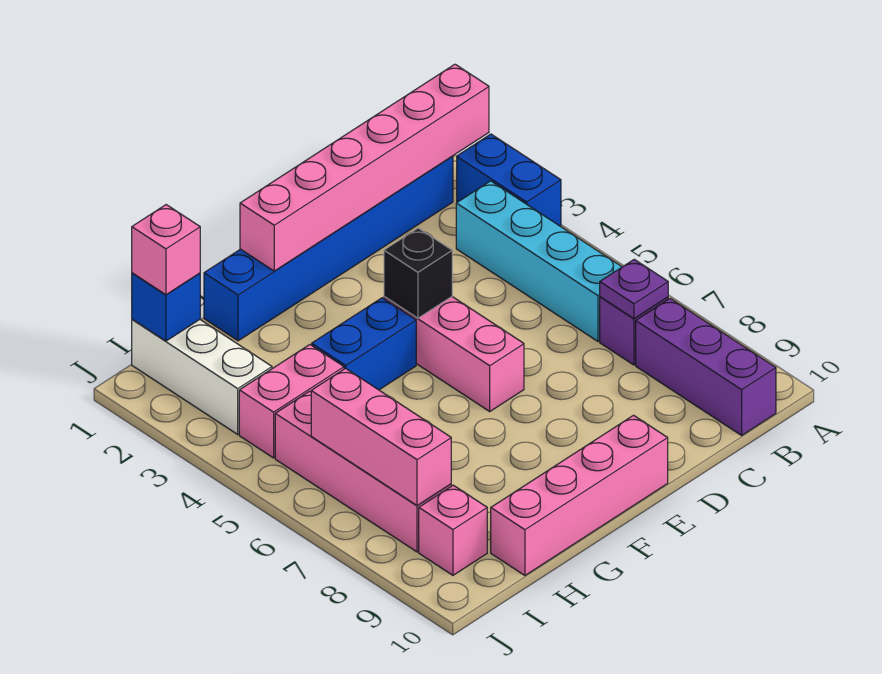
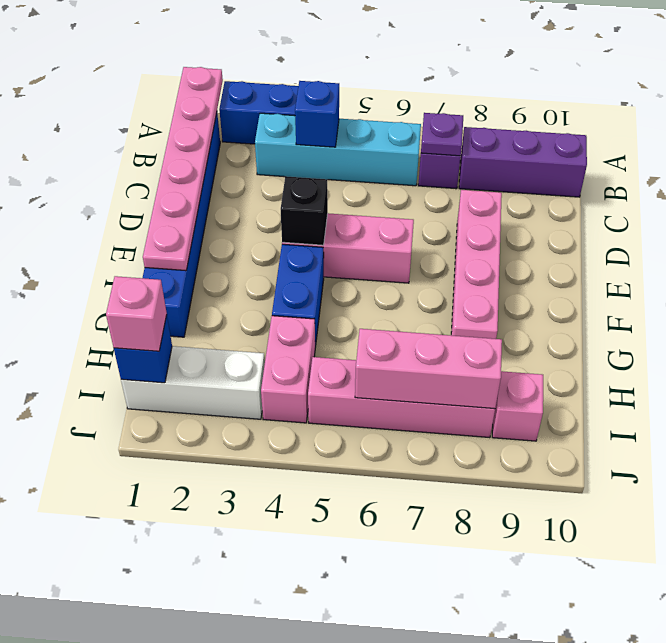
pink brick A1:F1 level 2 -> pink plate A1:F1 level 2
none -> blue brick B4 level 2
pink brick E10:H10 level 1 -> pink brick D8:G8 level 1

